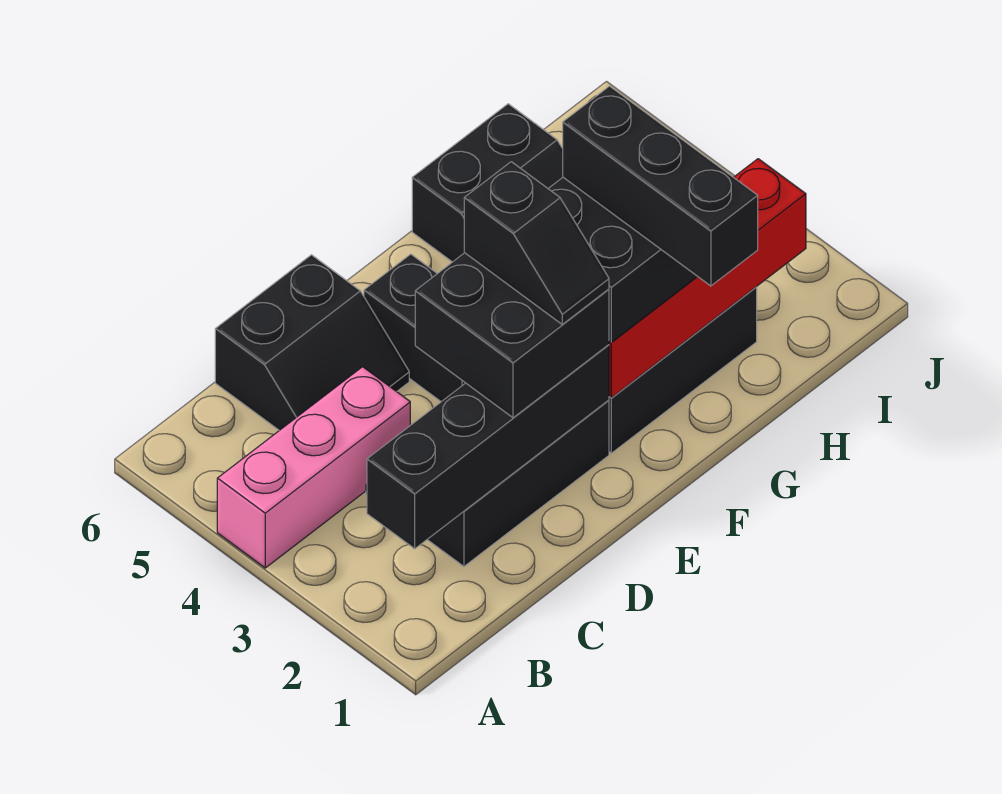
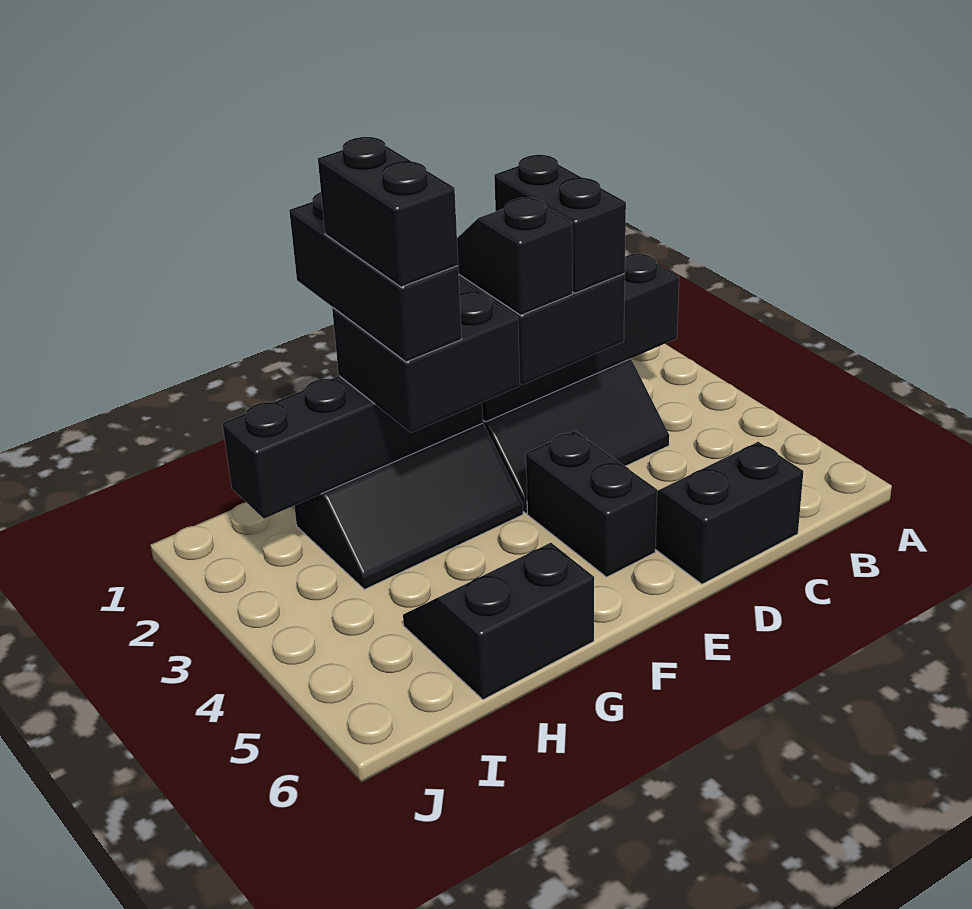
pink brick A4:C4 level 1 -> none
none -> black brick D2:D3 level 4
red brick F2:I2 level 2 -> black brick F2:I2 level 2
none -> black brick G2:G3 level 5

